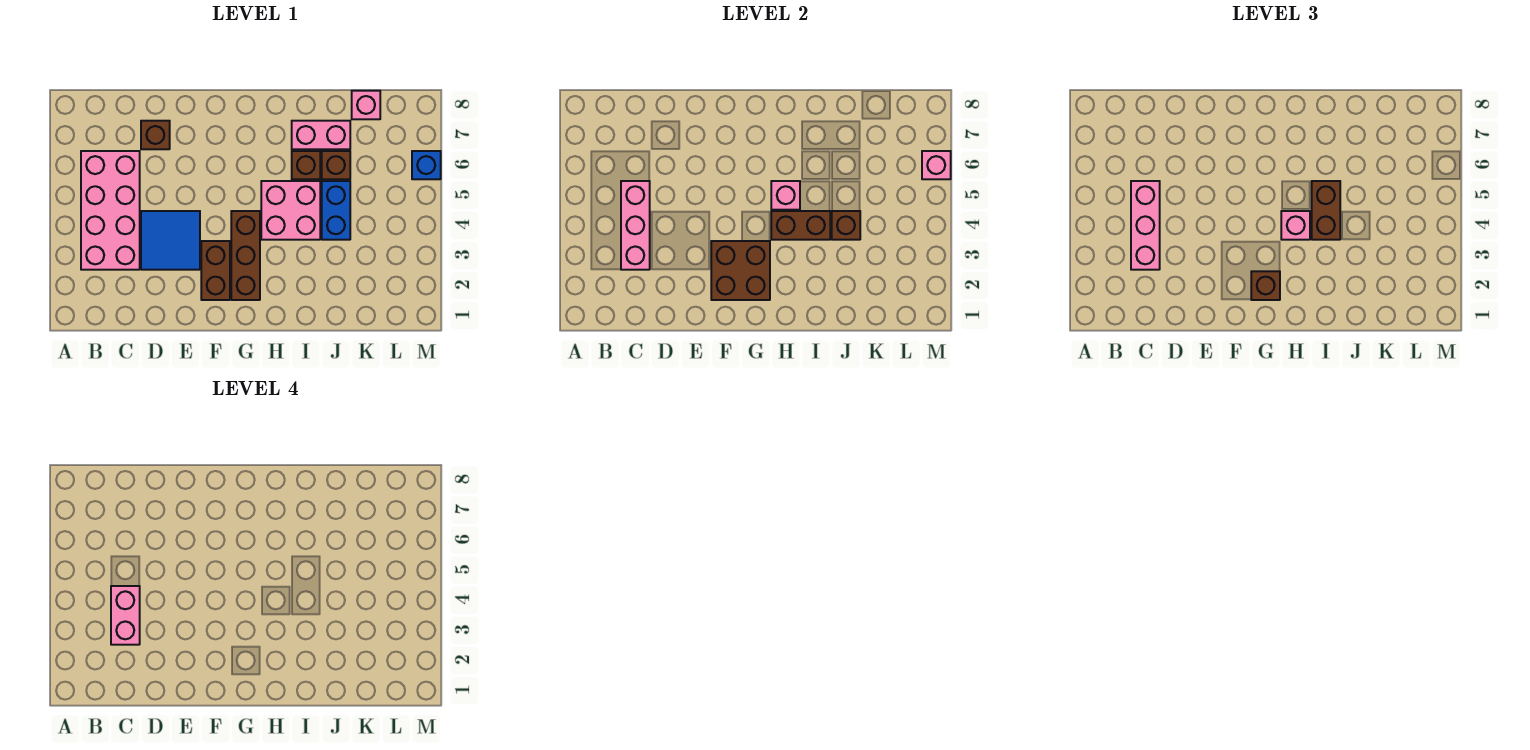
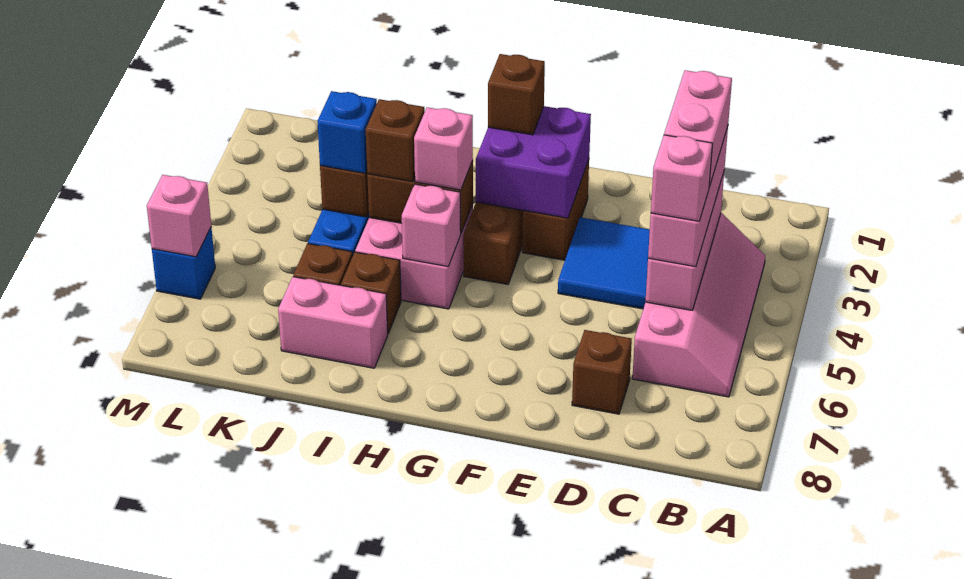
pink brick B3:C6 level 1 -> pink slope B3:C6 level 1 top C
brown brick F2:G3 level 2 -> purple brick F2:G3 level 2
brown brick I4:I5 level 3 -> brown brick I4 level 3
none -> blue brick J4 level 3
pink brick K8 level 1 -> pink brick C5 level 4

